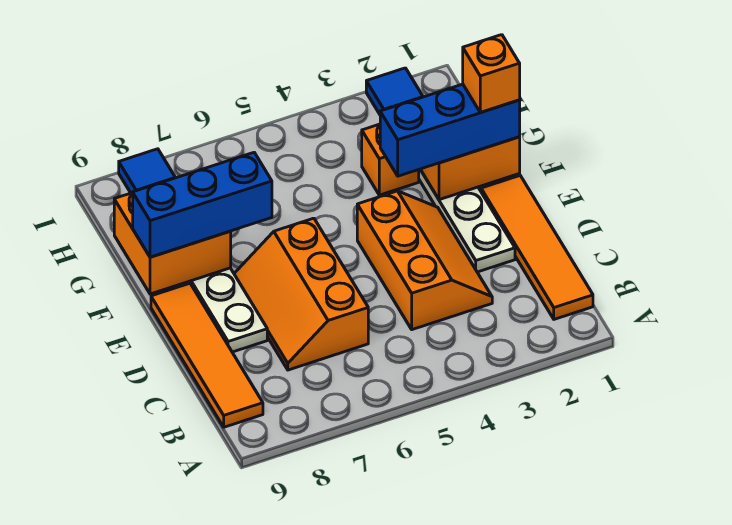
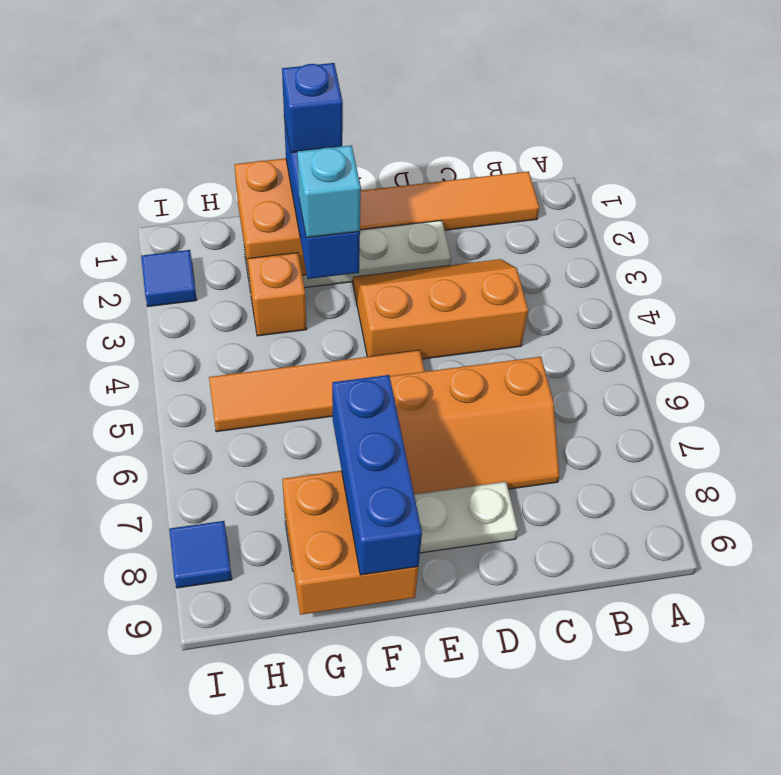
orange tile B9:E9 level 1 -> orange tile E5:H5 level 1
orange brick F1 level 4 -> blue brick F1 level 4
none -> cyan brick F3 level 4

